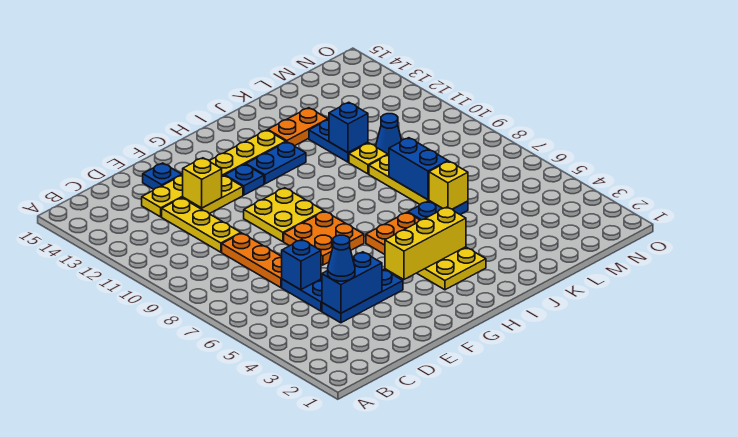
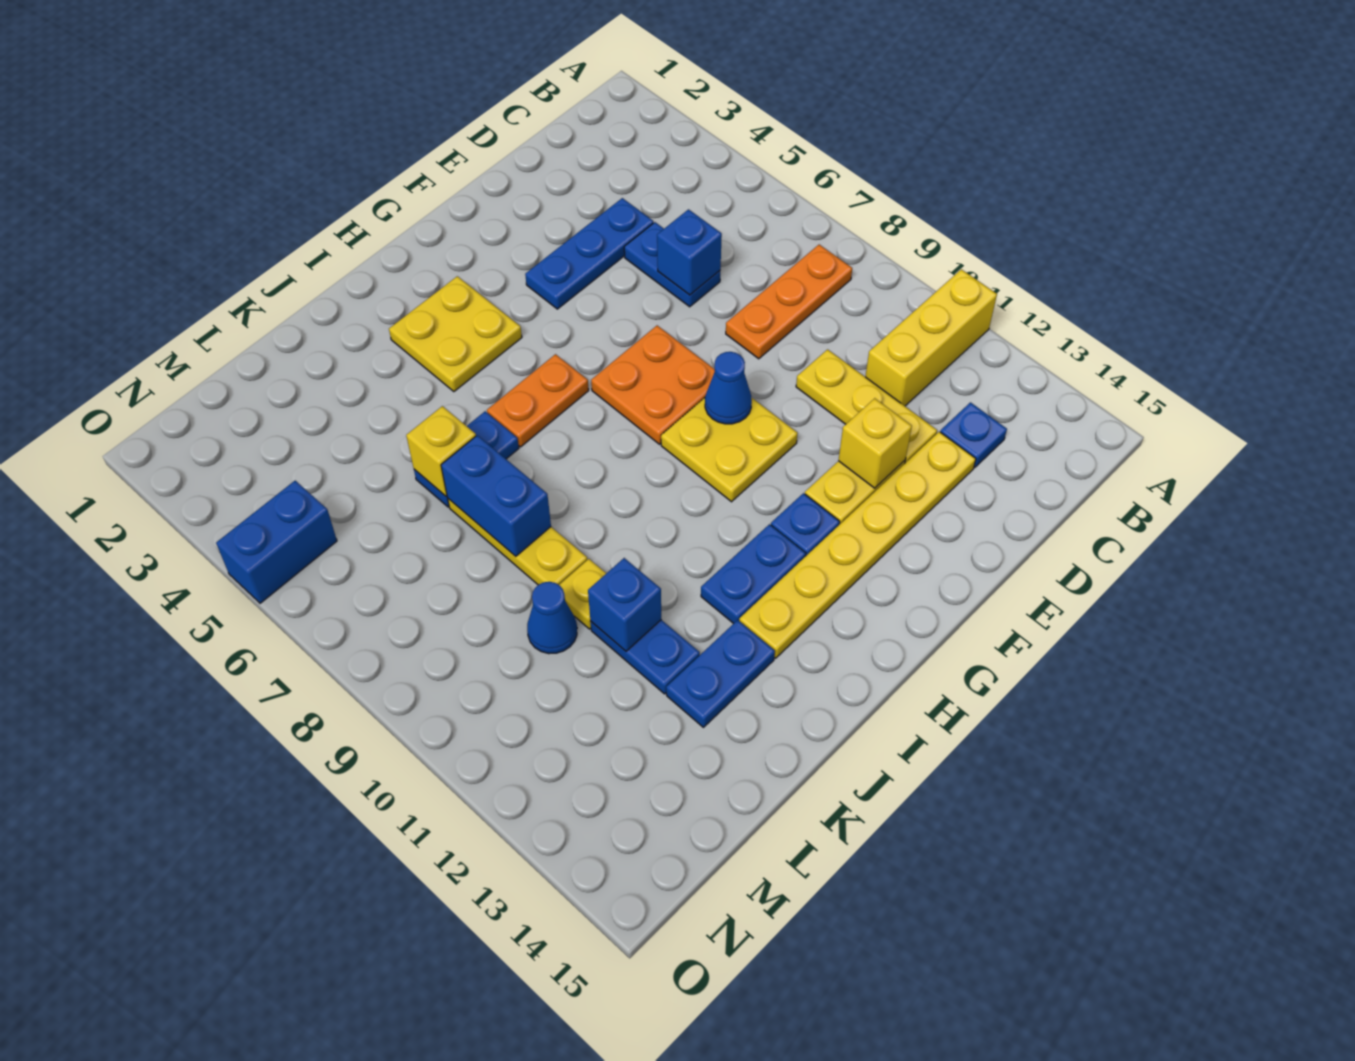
blue brick D4:E4 level 2 -> blue brick N5:O5 level 1
blue cone D4 level 3 -> blue cone F9 level 2
orange plate D7:D9 level 1 -> orange plate B8:D8 level 1
blue plate E14 level 1 -> blue plate C13 level 1
yellow brick G4:I4 level 2 -> yellow brick A11:C11 level 1
orange plate J13:K13 level 1 -> blue plate J13:K13 level 1

